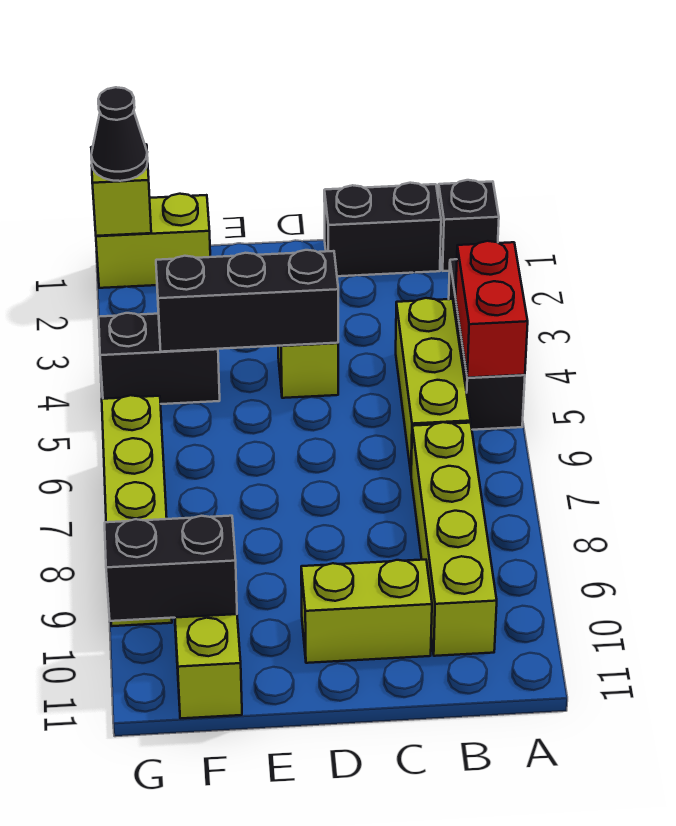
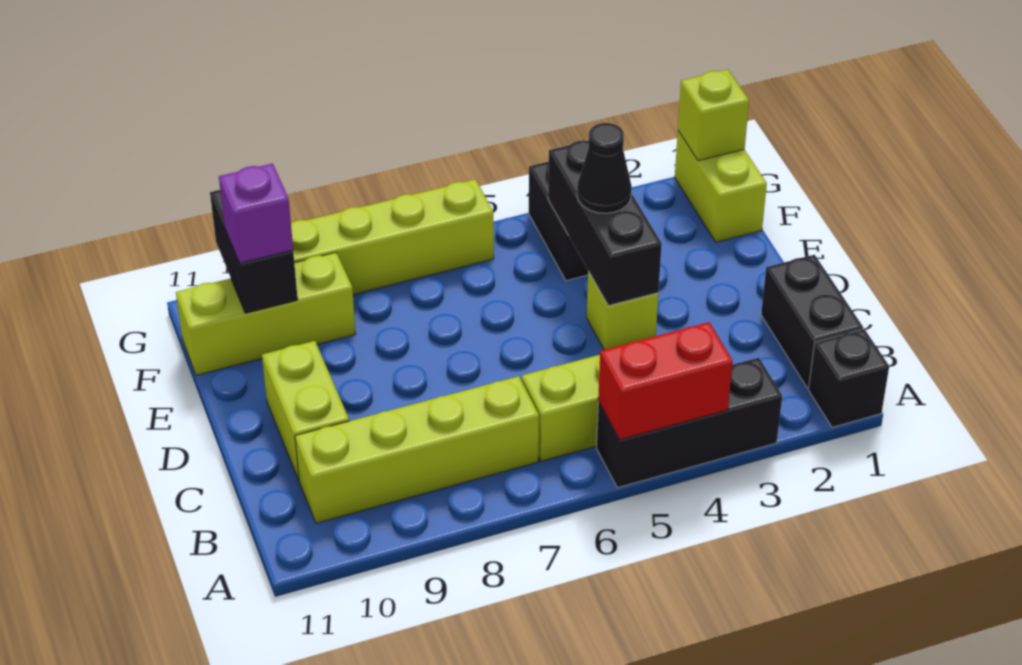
none -> purple brick F10 level 3
black cone G1 level 3 -> black cone E4 level 3

